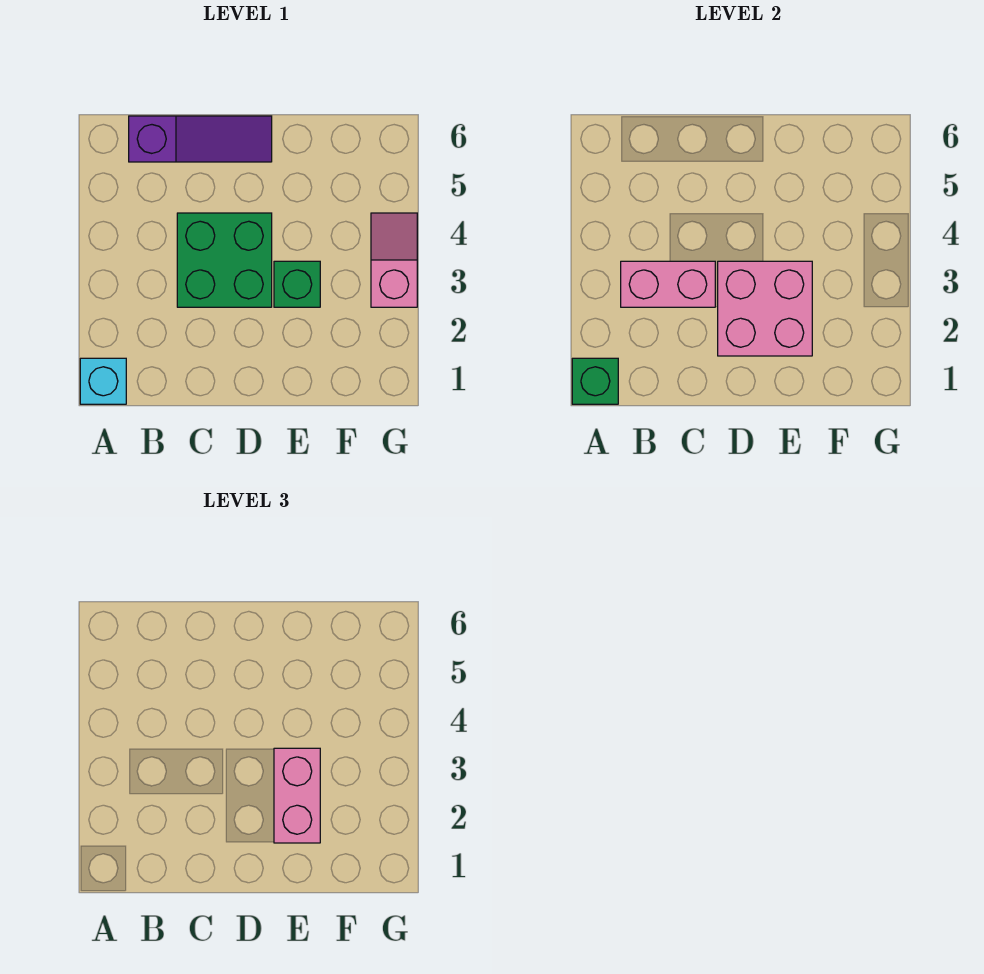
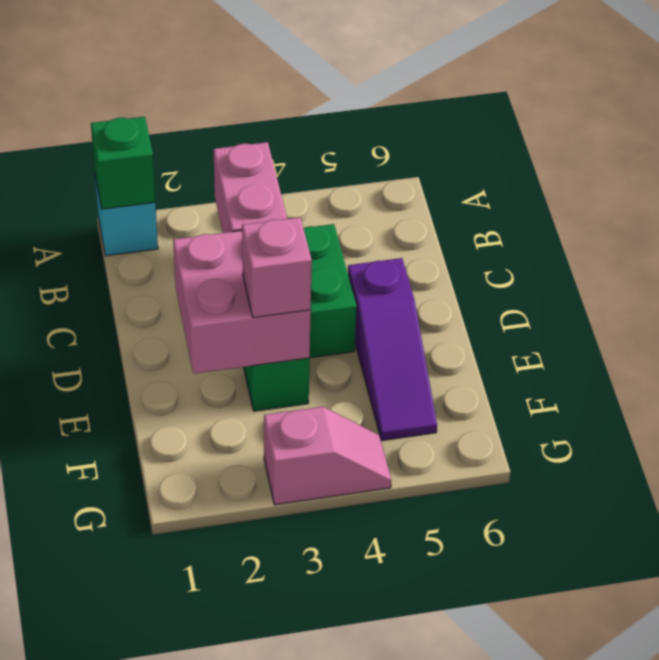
purple slope B6:D6 level 1 top B -> purple slope D5:F5 level 1 top D
pink brick E2:E3 level 3 -> pink brick E3 level 3

